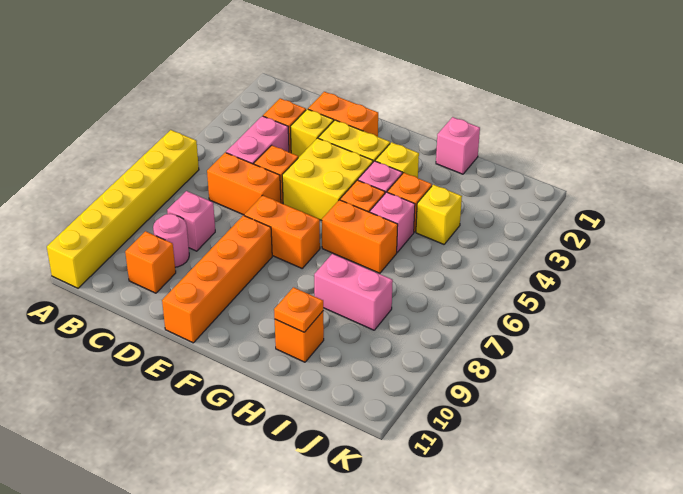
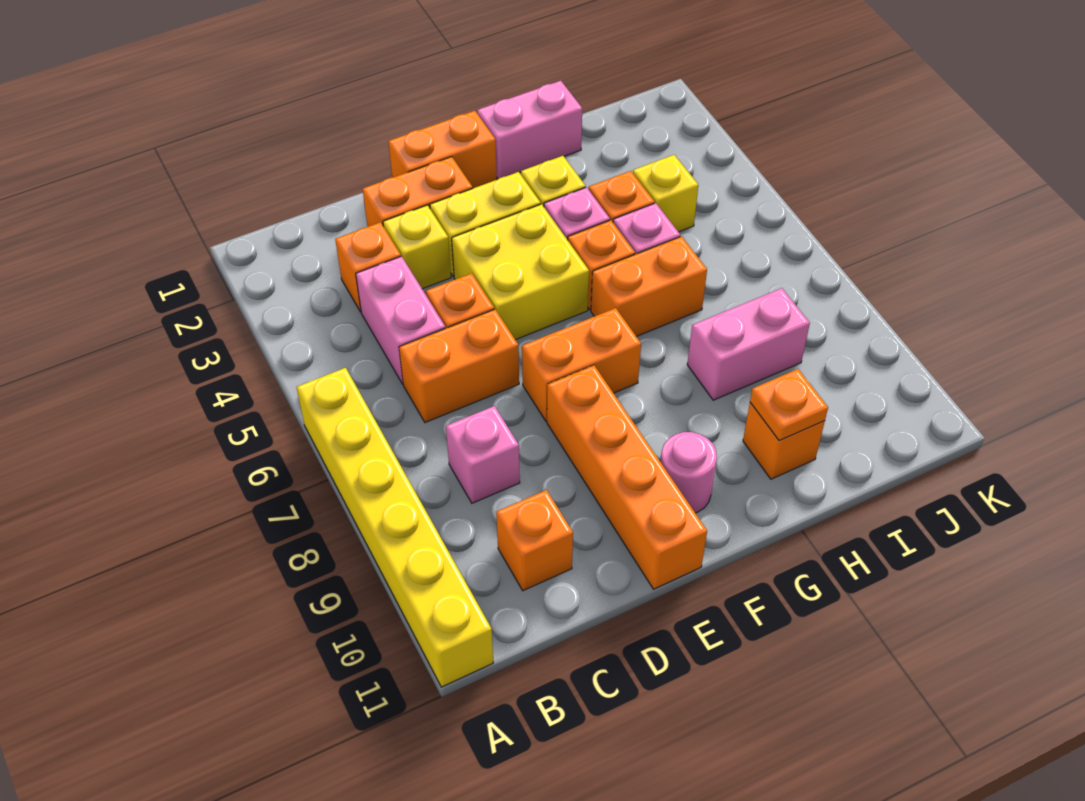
pink round brick C9 level 1 -> pink round brick F10 level 1
none -> orange brick E1:F1 level 1
pink brick H1 level 1 -> pink brick G1:H1 level 1

